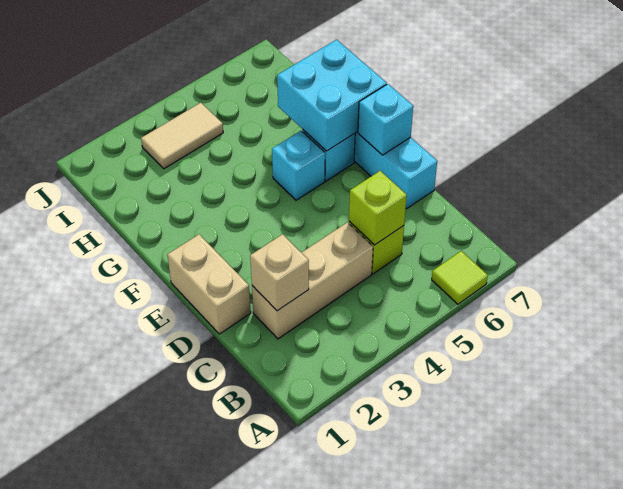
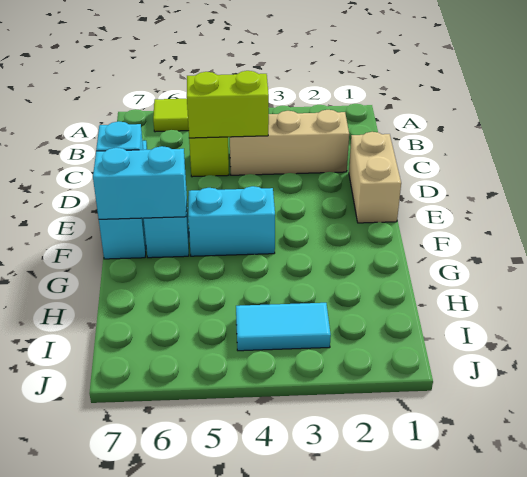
tan brick C2 level 2 -> none
lime brick C5 level 2 -> lime brick C4:C5 level 2
cyan brick F5 level 1 -> cyan brick F4:F5 level 1
cyan brick F6:G7 level 2 -> cyan brick F6:F7 level 2
tan tile I3:I4 level 1 -> cyan tile I3:I4 level 1

